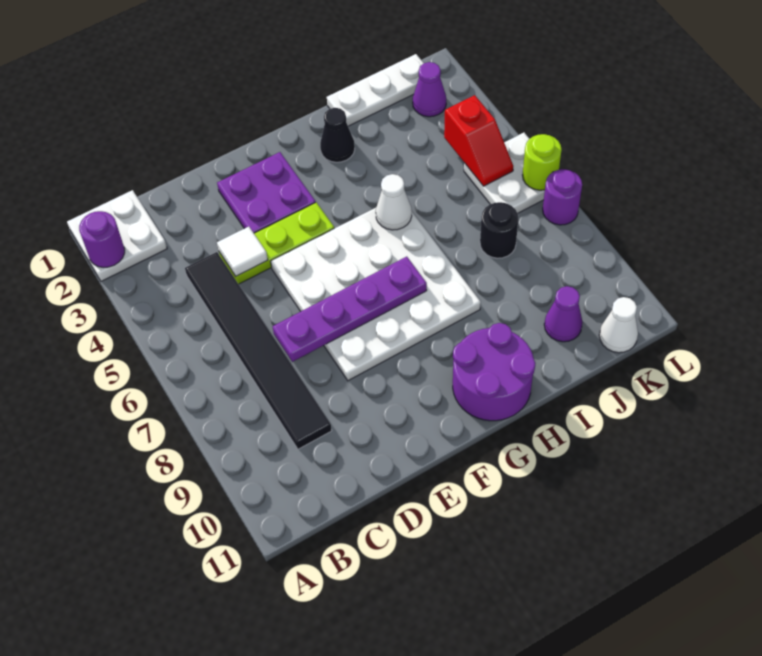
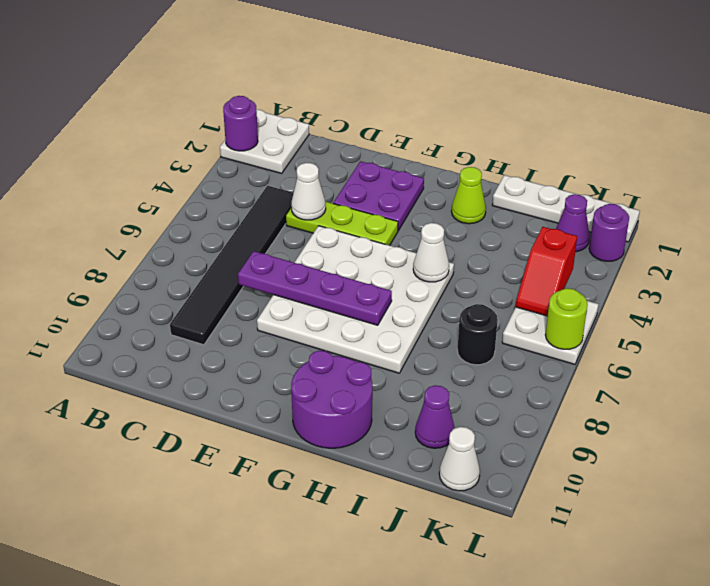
white tile D4 level 2 -> white cone D4 level 2
black cone H2 level 1 -> lime cone H2 level 1
white plate I1:K1 level 1 -> white plate I1:L1 level 1
purple round brick L7 level 1 -> purple round brick L2 level 1

